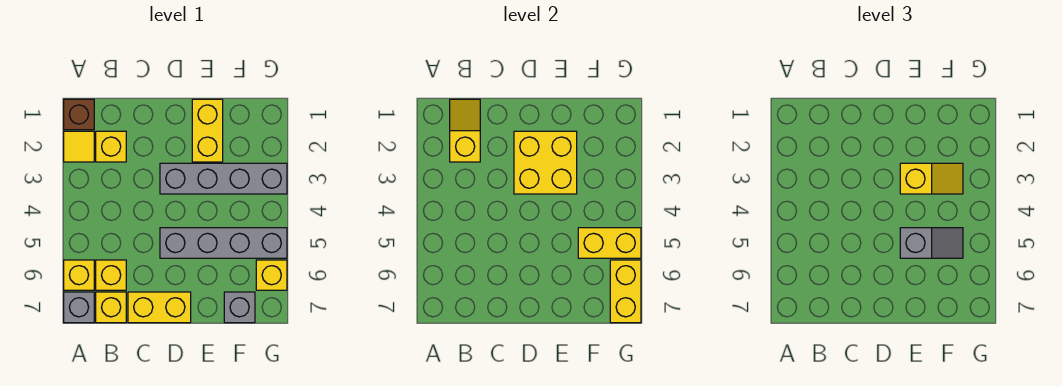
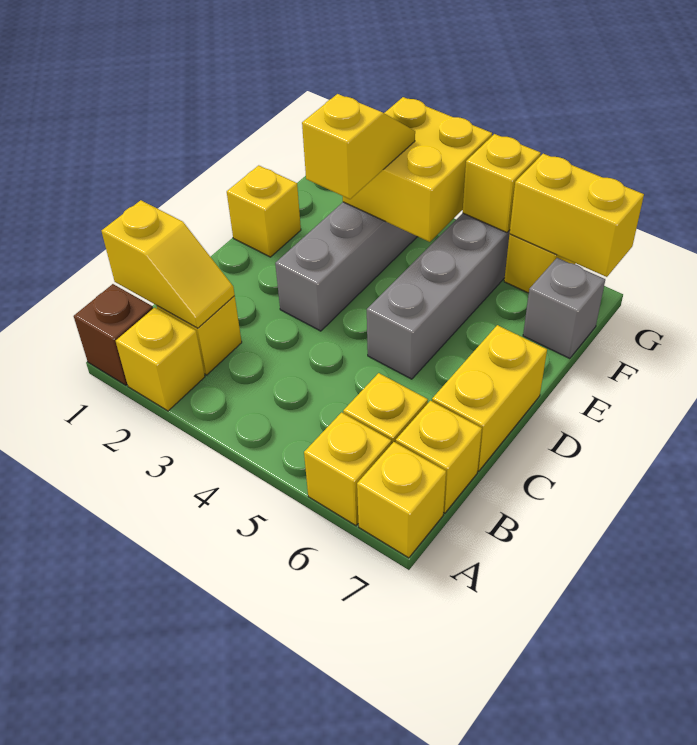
yellow tile A2 level 1 -> yellow brick A2 level 1
grey brick A7 level 1 -> yellow brick A7 level 1
yellow slope B1:B2 level 2 top 2 -> yellow slope B1:B2 level 2 top 1
yellow brick D2:E3 level 2 -> yellow brick F3:G4 level 2
yellow brick E1:E2 level 1 -> yellow brick E1 level 1
grey slope E5:F5 level 3 top E -> none
yellow brick F5:G5 level 2 -> yellow brick G5 level 2

